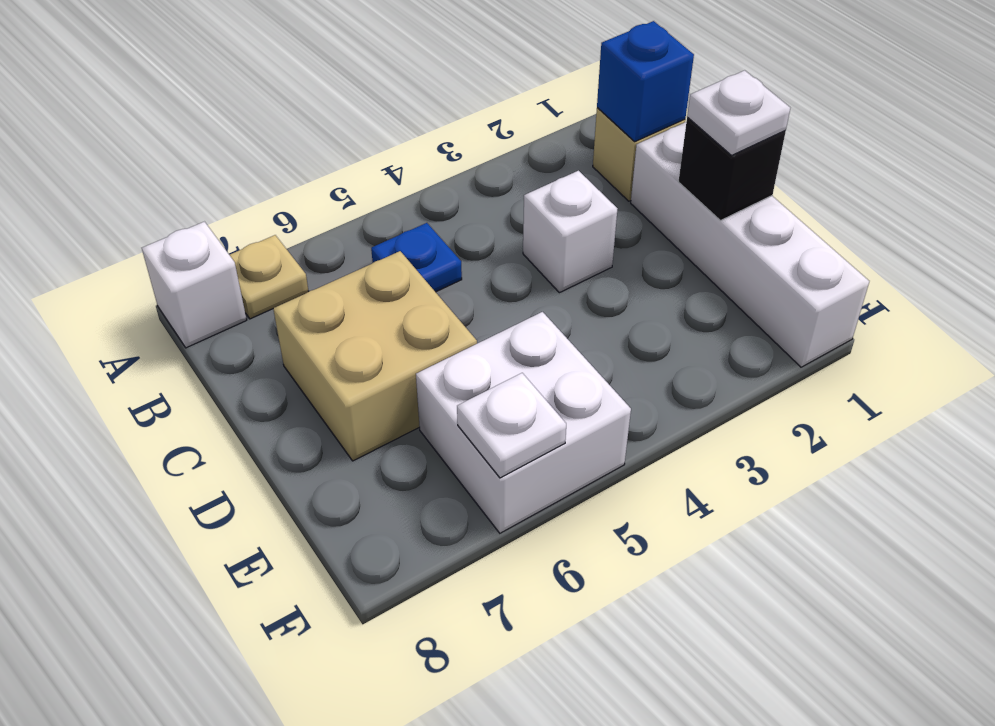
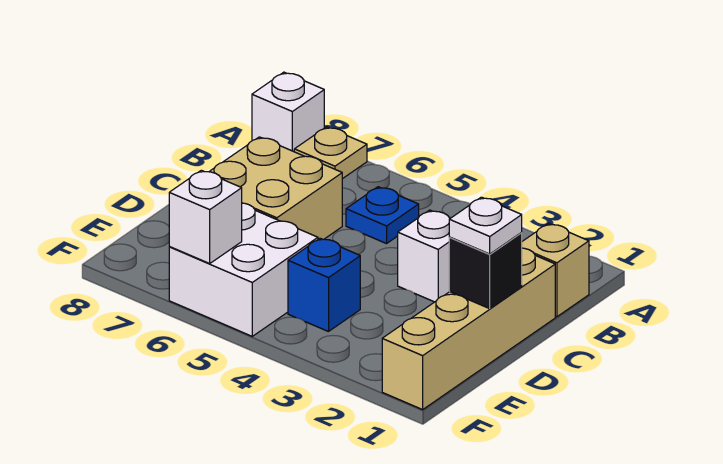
blue brick B1 level 2 -> blue brick E4 level 1
white brick C1:F1 level 1 -> tan brick C1:F1 level 1
white plate F6 level 2 -> white brick F6 level 2

